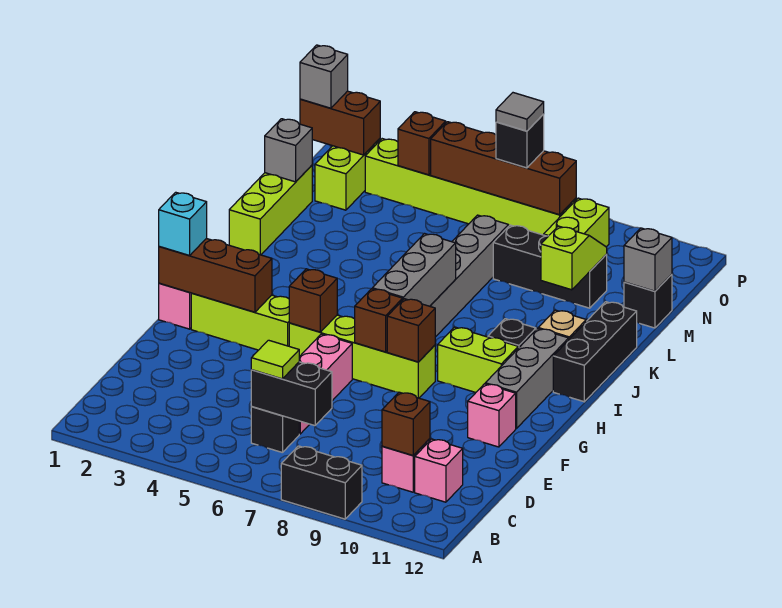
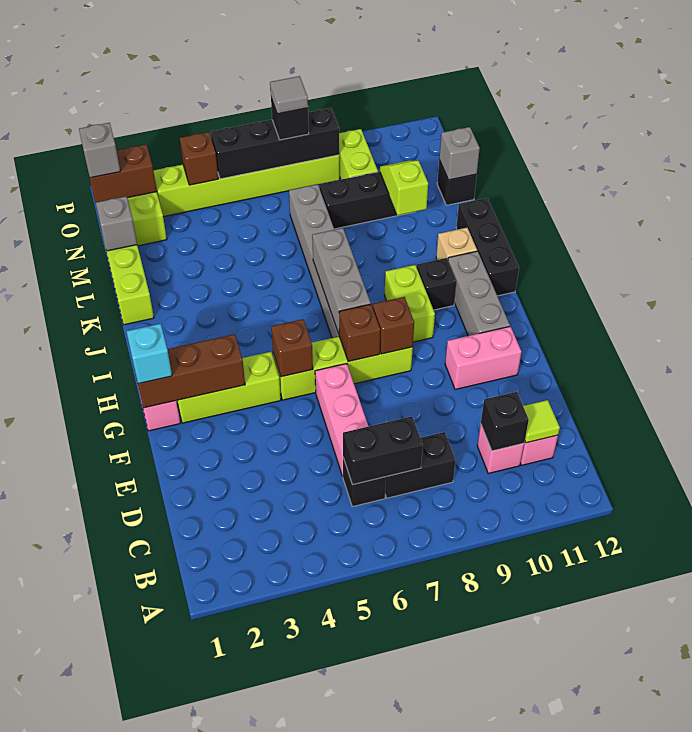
black brick A8:A9 level 1 -> black brick C7:C8 level 1
lime tile C6 level 3 -> lime tile C11 level 2
brown brick C10 level 2 -> black brick C10 level 2
pink brick F11 level 1 -> pink brick F10:F11 level 1
lime brick H9:H10 level 1 -> lime brick H9:I9 level 1
brown brick O5:O8 level 2 -> black brick O5:O8 level 2

